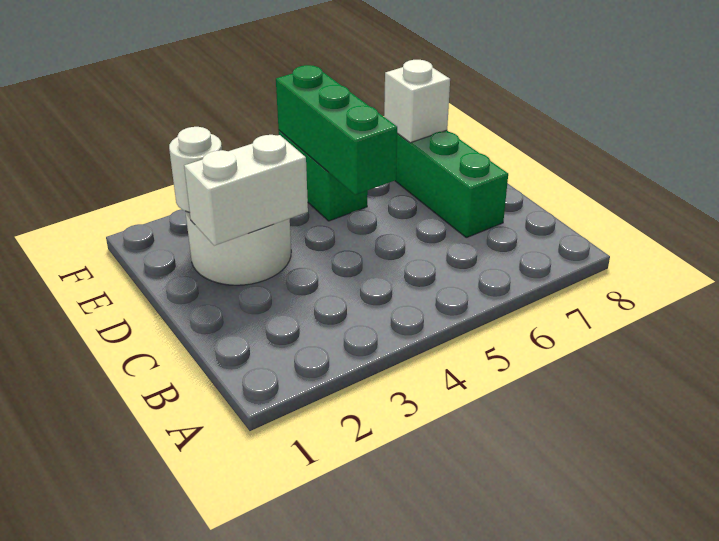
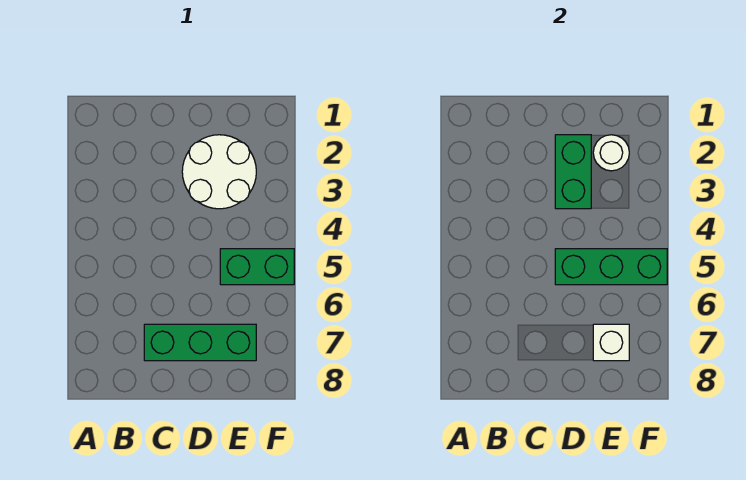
white brick D2:D3 level 2 -> green brick D2:D3 level 2

